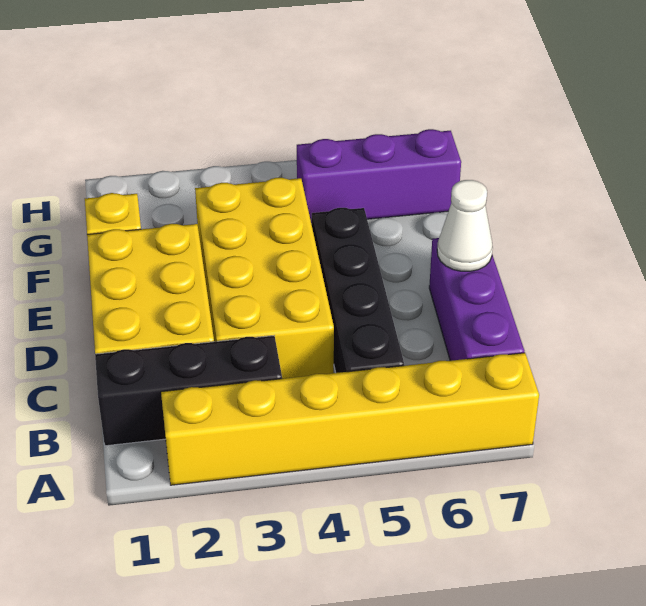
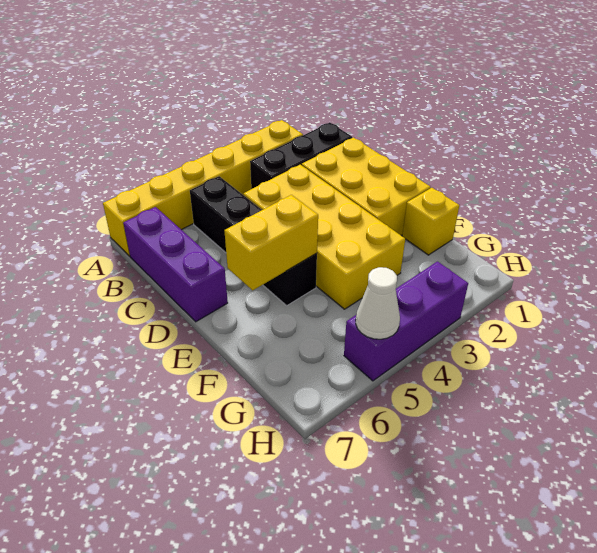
white cone D7 level 2 -> white cone H5 level 2
none -> yellow brick E5:E6 level 2
purple brick G5:G7 level 1 -> purple brick H3:H5 level 1

